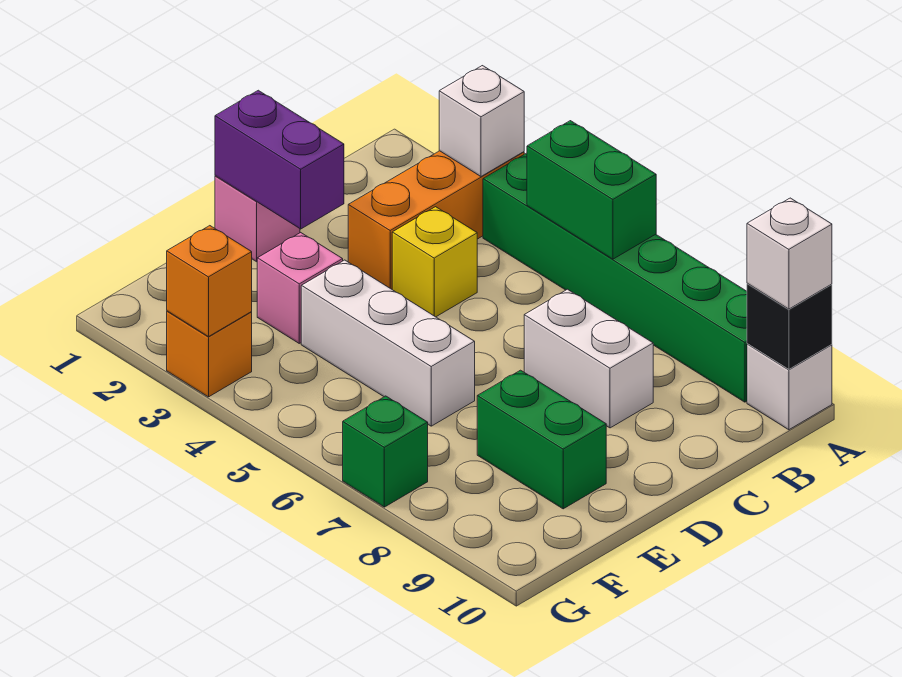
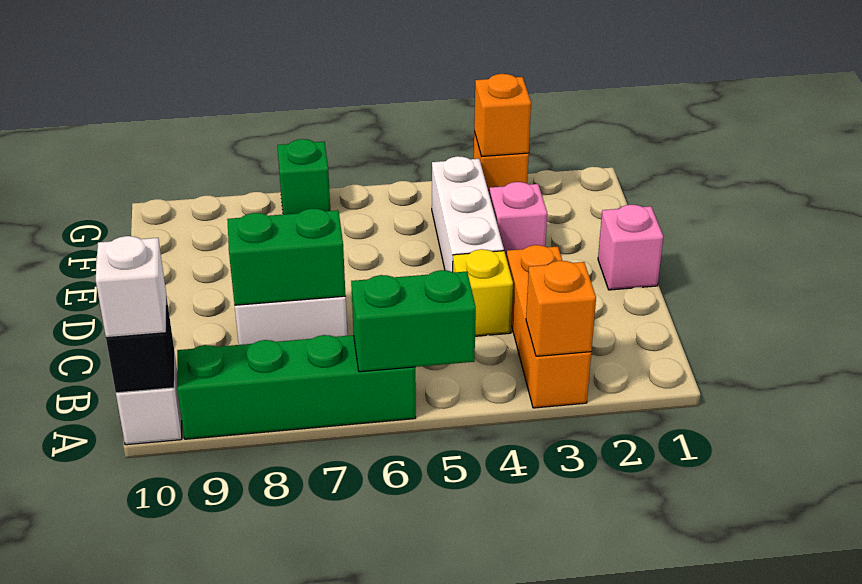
white brick A3 level 2 -> orange brick A3 level 2
green brick A4:A9 level 1 -> green brick A6:A9 level 1
purple brick D1:D2 level 2 -> none
white brick E4:E6 level 1 -> white brick D4:F4 level 1
green brick E8:E9 level 1 -> green brick C7:C8 level 2

